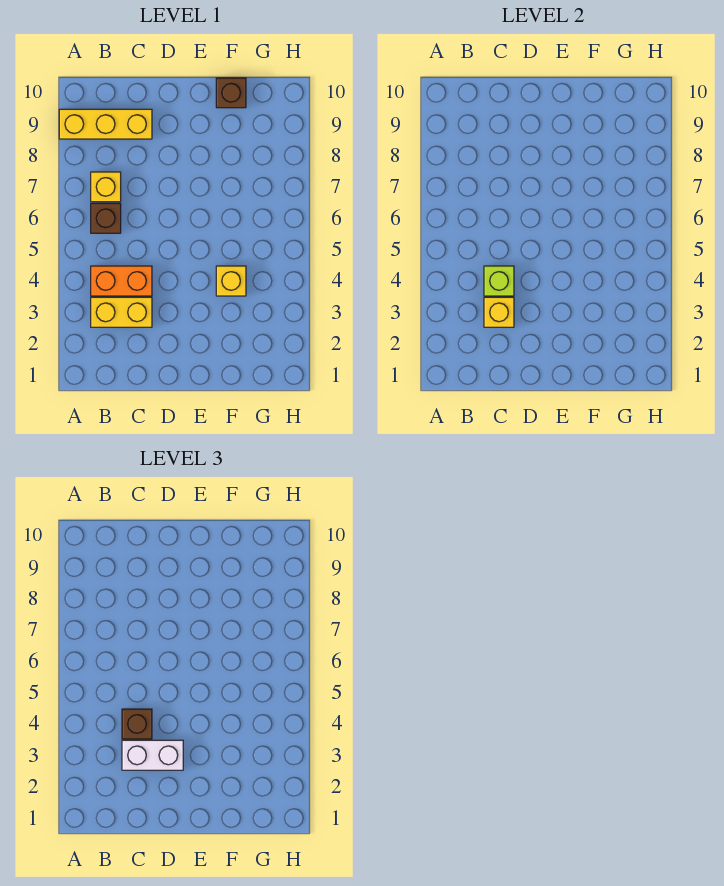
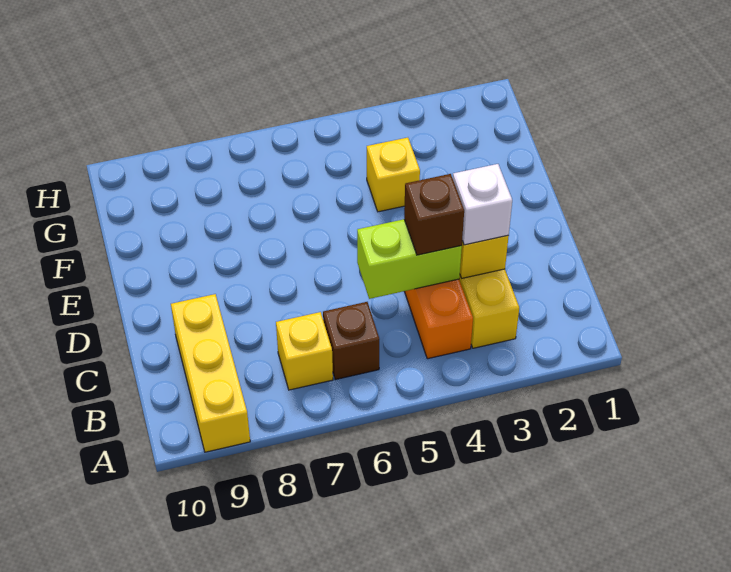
white brick C3:D3 level 3 -> white brick C3 level 3
lime brick C4 level 2 -> lime brick C4:C5 level 2
brown brick F10 level 1 -> none

